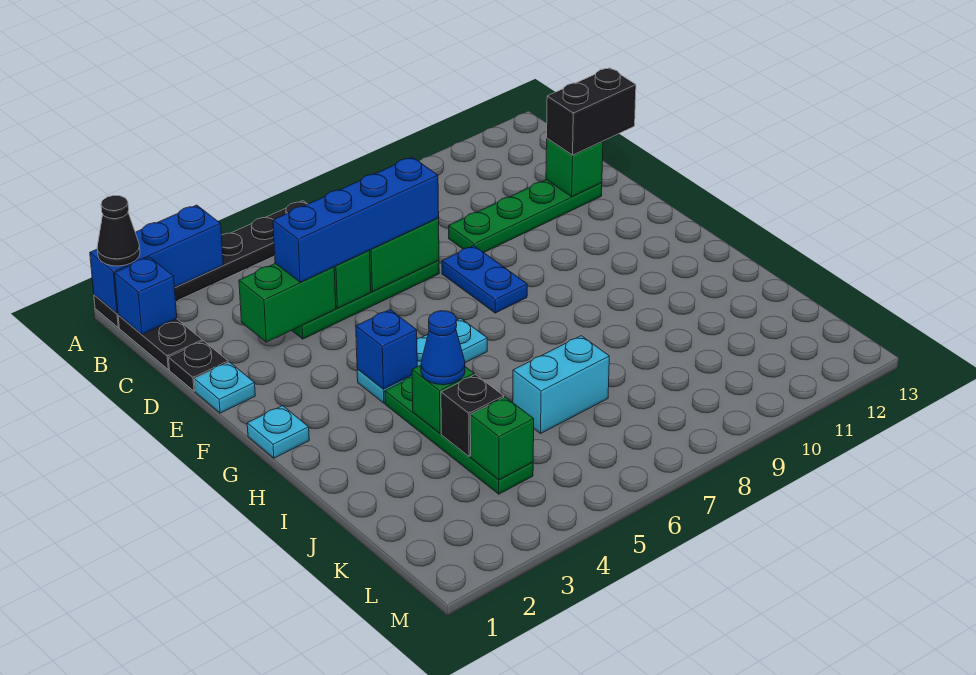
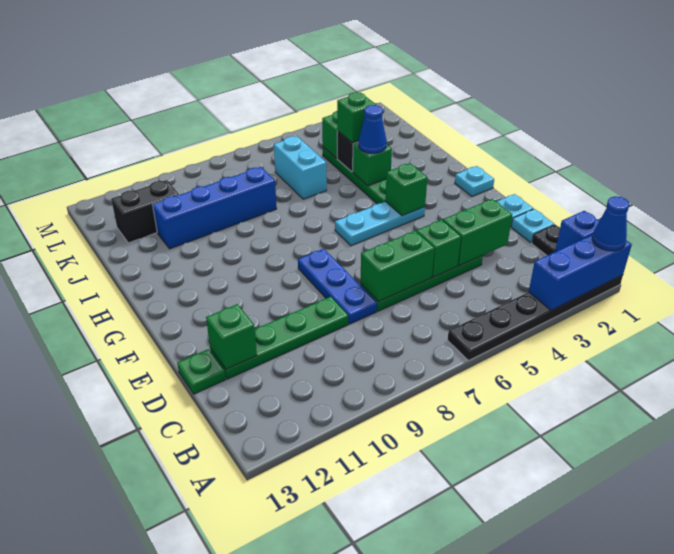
black cone A1 level 3 -> blue cone A1 level 3
black plate D1 level 1 -> cyan plate D1 level 1
blue brick D4:D7 level 3 -> blue brick J8:J11 level 1
black brick D12:D13 level 3 -> black brick K11:K12 level 1
none -> green plate D13 level 1
blue plate E8:F8 level 1 -> blue plate D8:F8 level 1
blue brick G4 level 2 -> green brick G4 level 2
none -> green brick J4 level 3
cyan brick J6:J7 level 1 -> cyan brick J6:K6 level 1

